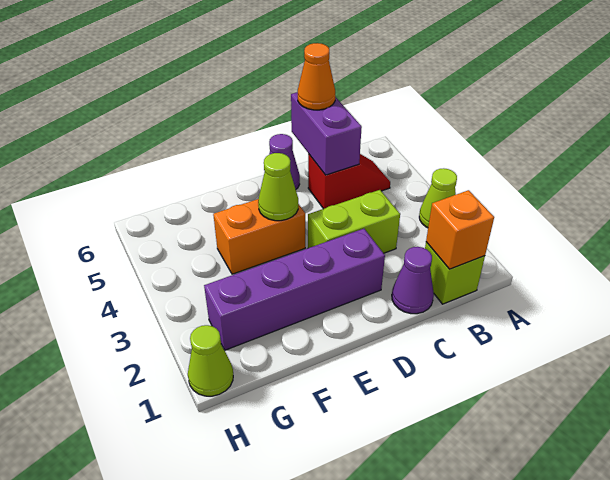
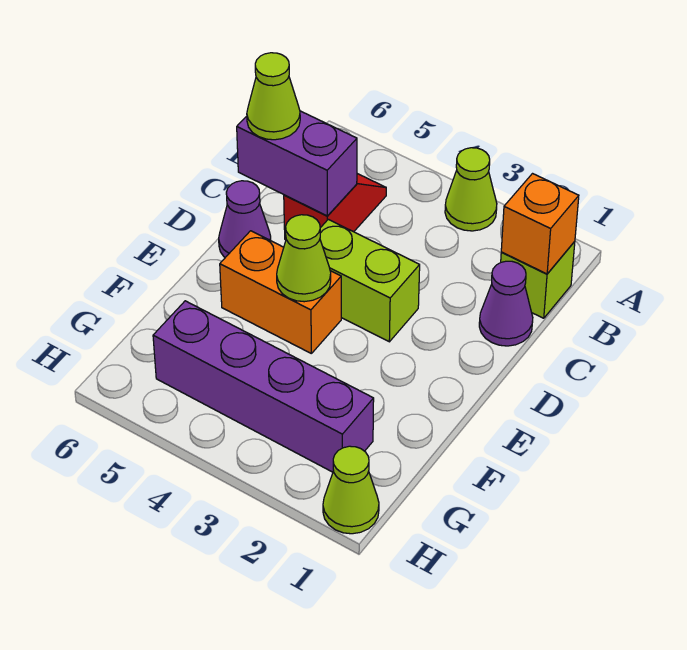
lime brick C3:D3 level 1 -> lime brick D3:D4 level 1
orange cone C6 level 3 -> lime cone C6 level 3
purple brick D2:G2 level 1 -> purple brick G2:G5 level 1
orange brick E4:F4 level 1 -> orange brick E4:E5 level 1

